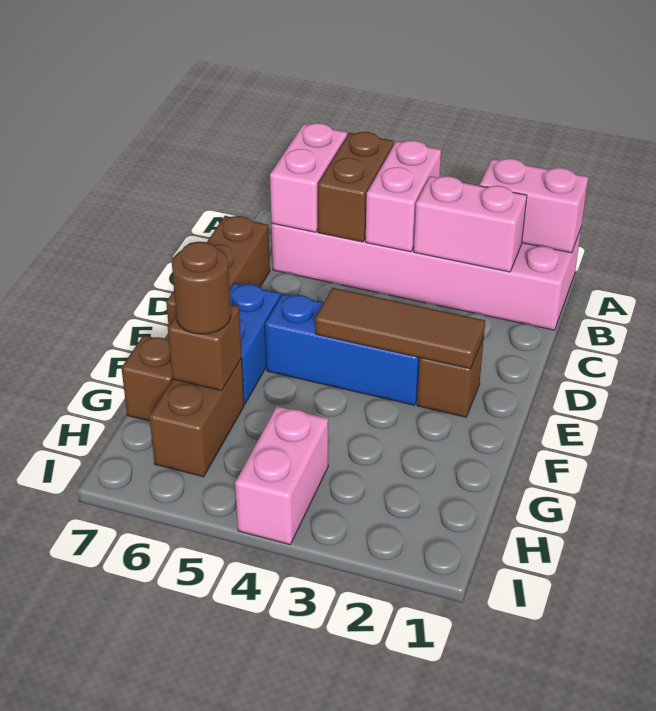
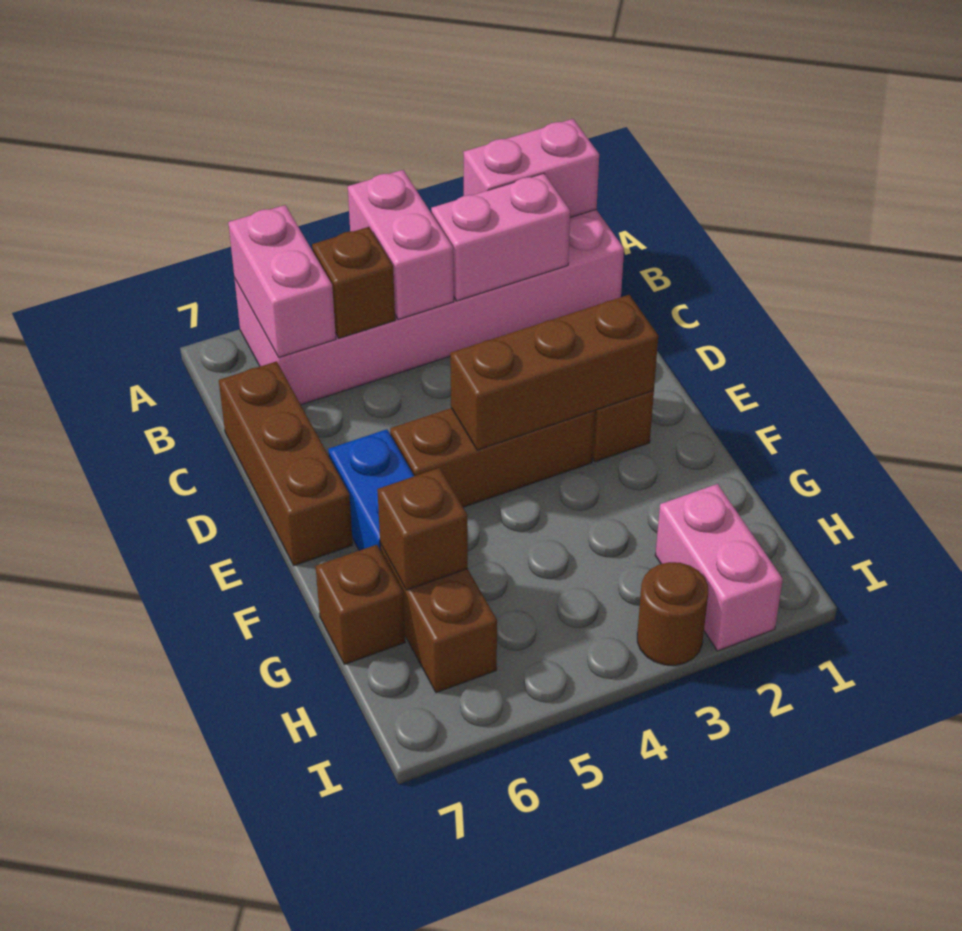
brown brick A5:B5 level 2 -> brown brick B5 level 2
brown tile E2:E4 level 2 -> brown brick E2:E4 level 2
blue brick E3:E5 level 1 -> brown brick E3:E5 level 1
brown round brick G6 level 3 -> brown round brick I3 level 1
pink brick H4:I4 level 1 -> pink brick H2:I2 level 1

